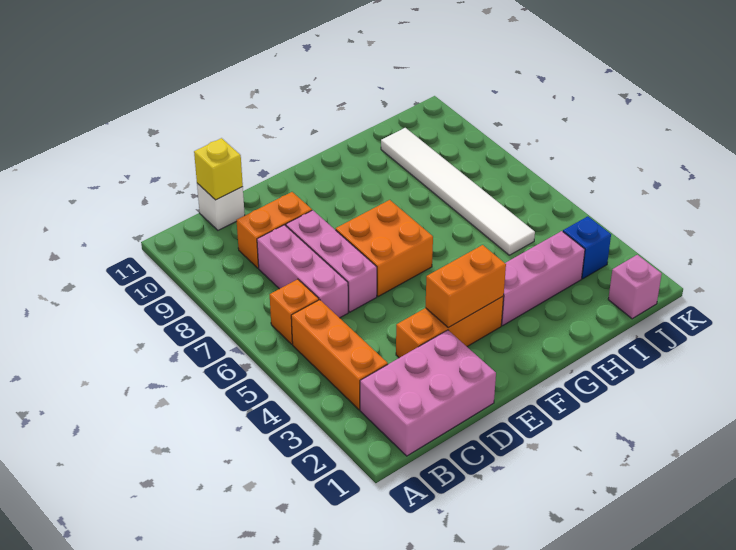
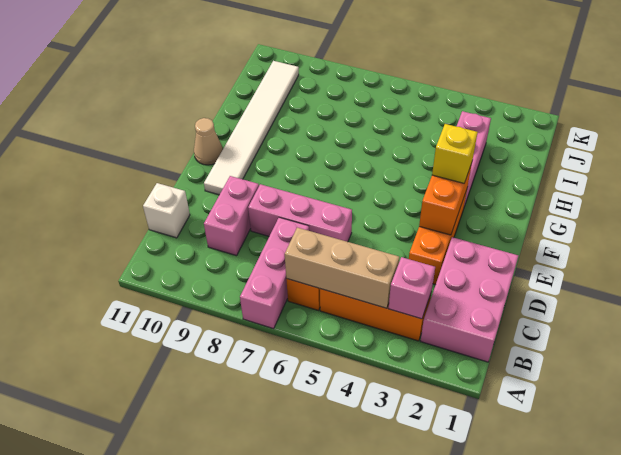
none -> tan brick B4:B6 level 2
pink brick C6:C8 level 1 -> pink brick A7:C7 level 1
orange brick C9:D9 level 1 -> pink brick C9:D9 level 1
yellow brick C11 level 2 -> yellow brick F3 level 3
orange brick E6:F7 level 1 -> none
none -> tan cone F11 level 1
white tile I5:I10 level 1 -> white tile E10:J10 level 1
pink brick J1 level 1 -> pink brick B3 level 2
blue brick J3 level 1 -> none

